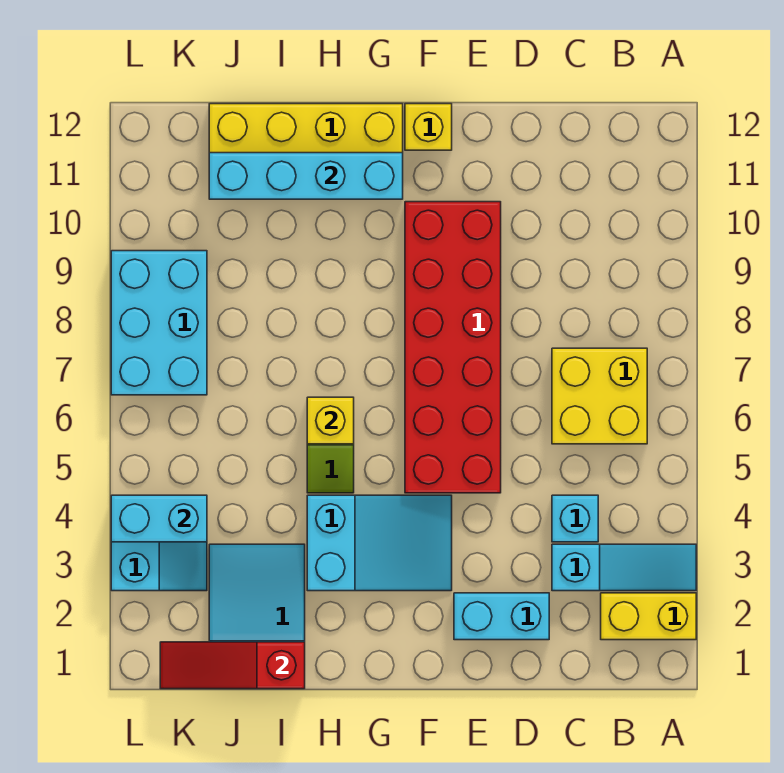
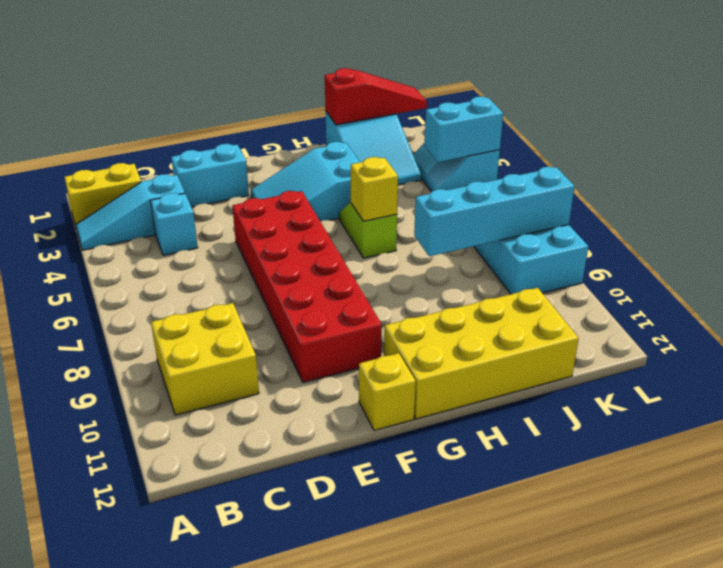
yellow brick B6:C7 level 1 -> yellow brick B9:C10 level 1
cyan brick G11:J11 level 2 -> cyan brick I8:L8 level 2

